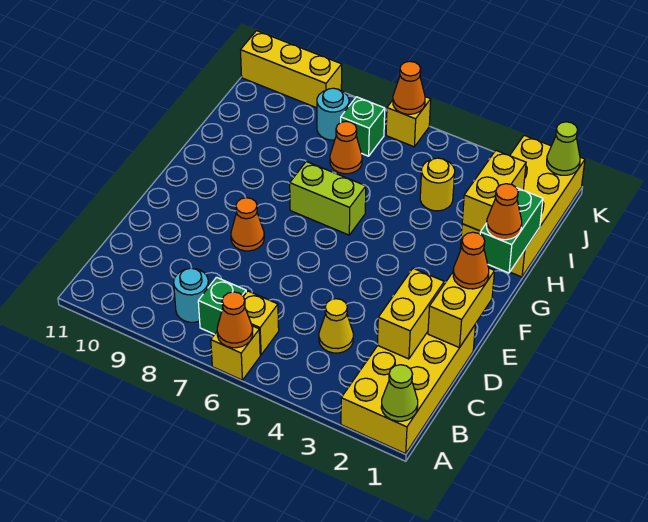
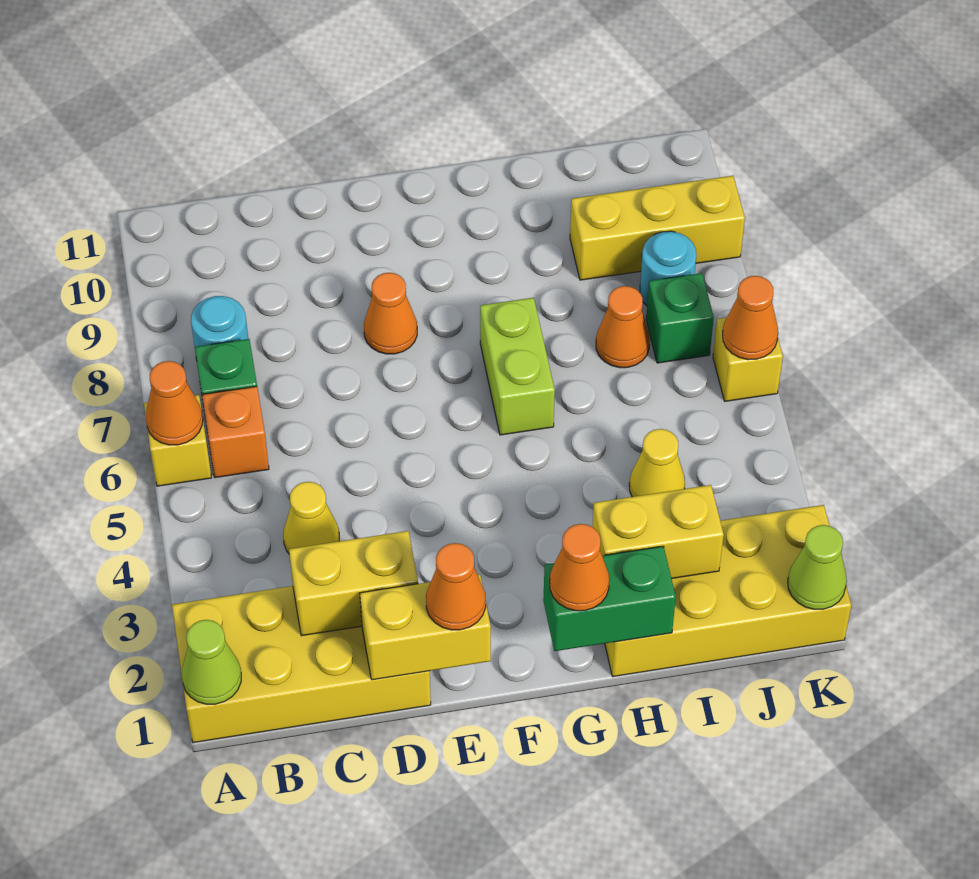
yellow brick B6 level 1 -> orange brick B6 level 1
yellow round brick I4 level 1 -> yellow cone I4 level 1
yellow brick K9:K11 level 1 -> yellow brick I9:K9 level 1

